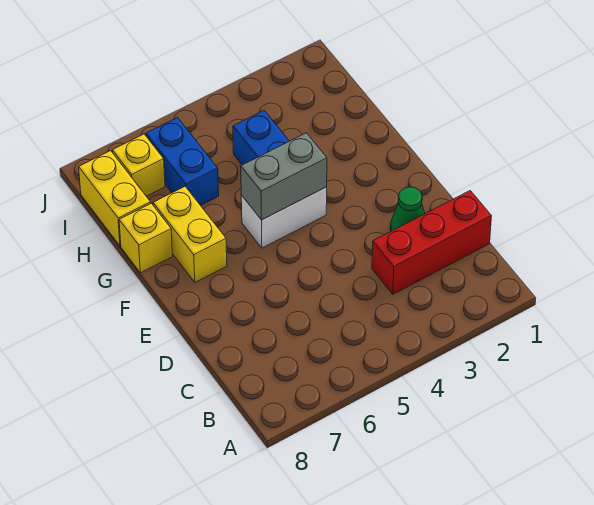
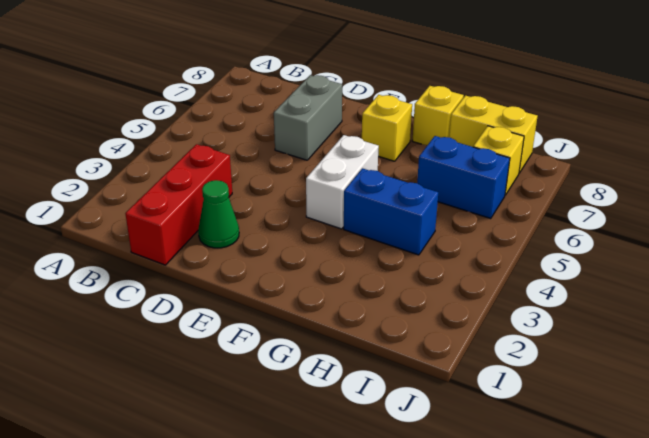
grey brick F4:F5 level 2 -> grey brick D6:D7 level 1
yellow brick F7:G7 level 1 -> yellow brick F7 level 1

